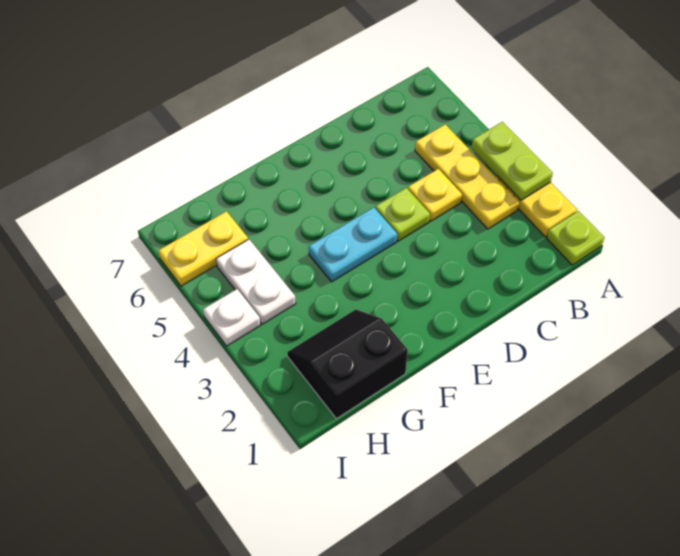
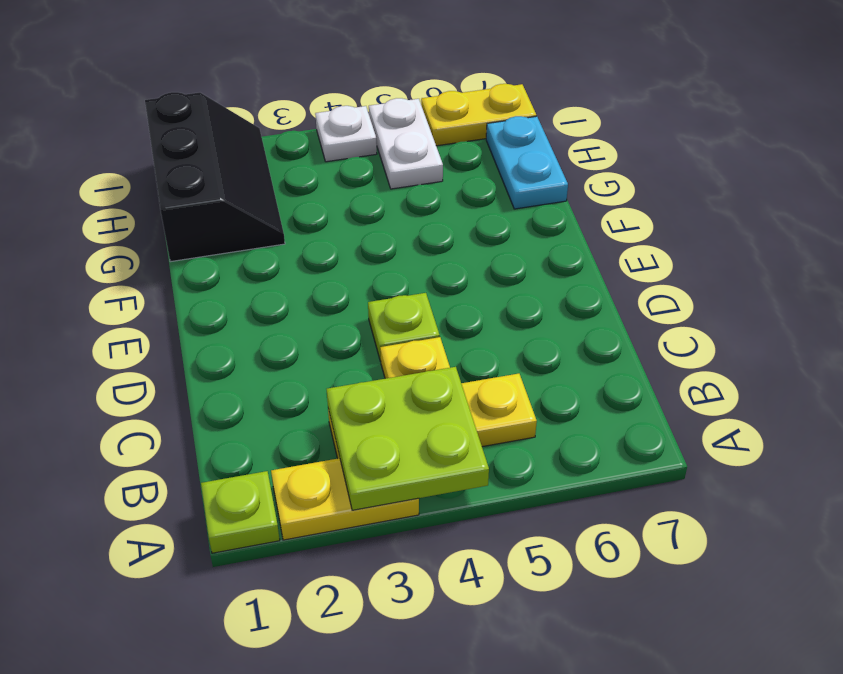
lime plate A3:A4 level 2 -> lime plate A3:B4 level 2
cyan plate E4:F4 level 1 -> cyan plate G7:H7 level 1
black slope G1:H2 level 1 top 1 -> black slope G1:I2 level 1 top 1
white plate H4:H5 level 1 -> white plate H5:I5 level 1
yellow plate H6:I6 level 1 -> yellow plate I6:I7 level 1

